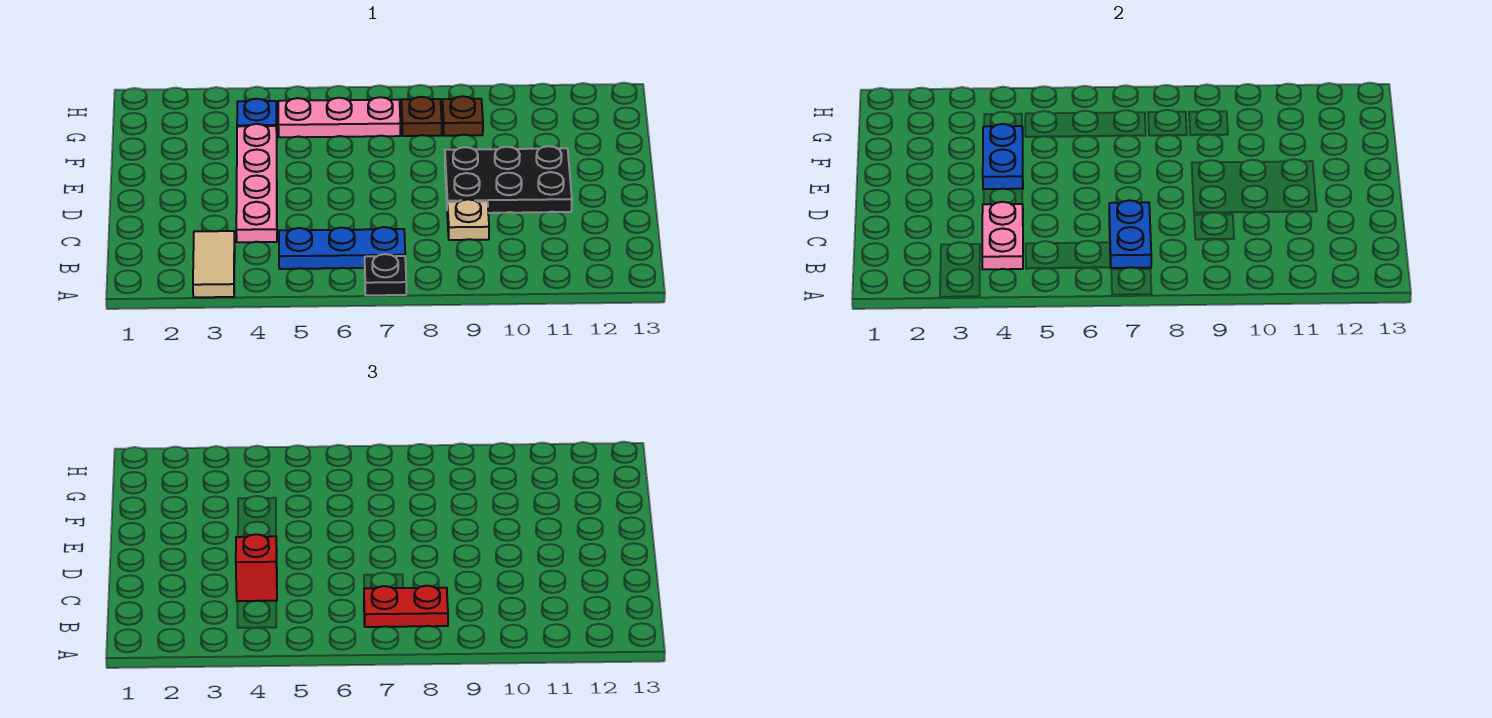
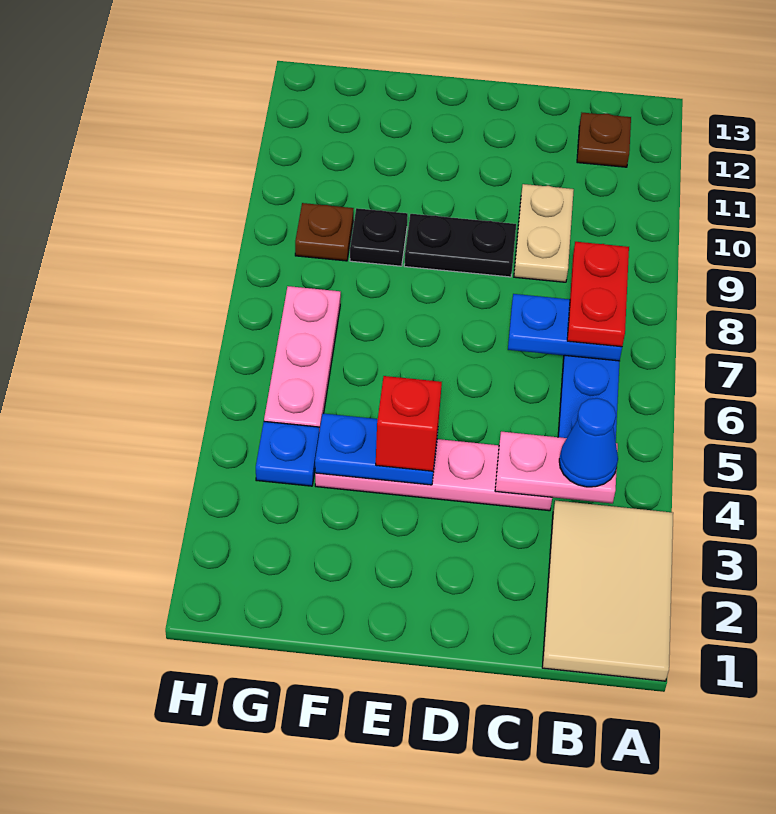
tan tile A3:B3 level 1 -> tan tile A1:B3 level 1
black plate A7 level 1 -> black plate F9 level 1
none -> blue cone B4 level 3
red brick C4 level 3 -> red brick E4 level 3
tan plate C9 level 1 -> tan plate C9:C10 level 1
black plate D9:E11 level 1 -> black plate D9:E9 level 1
brown plate G8 level 1 -> brown plate B12 level 1

